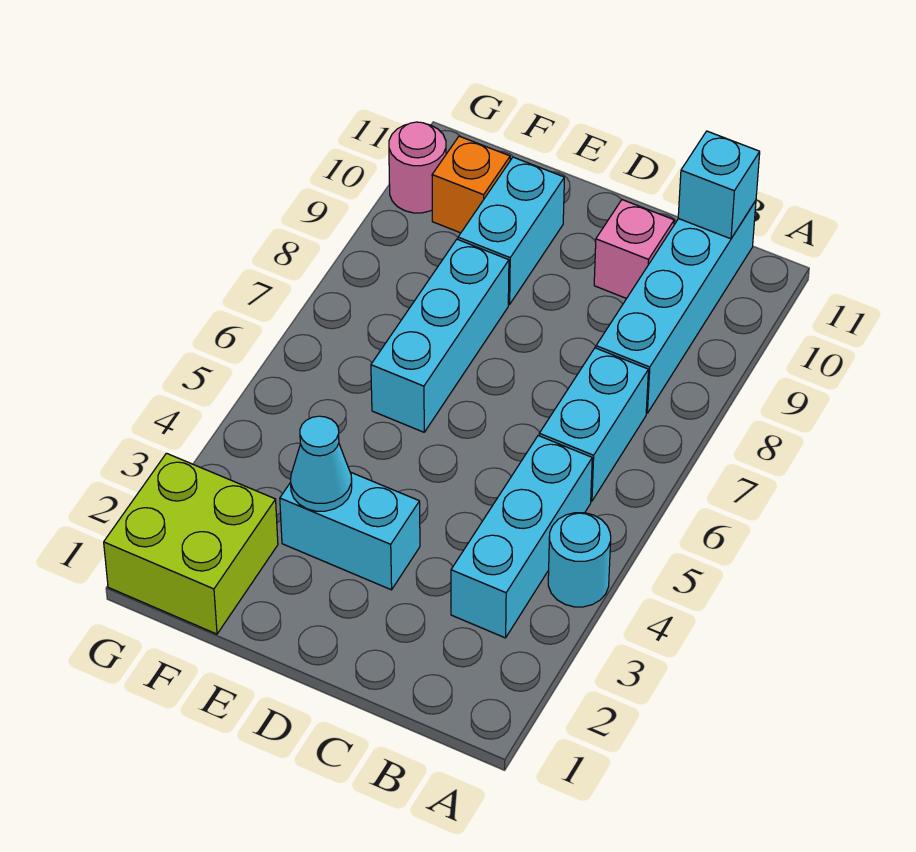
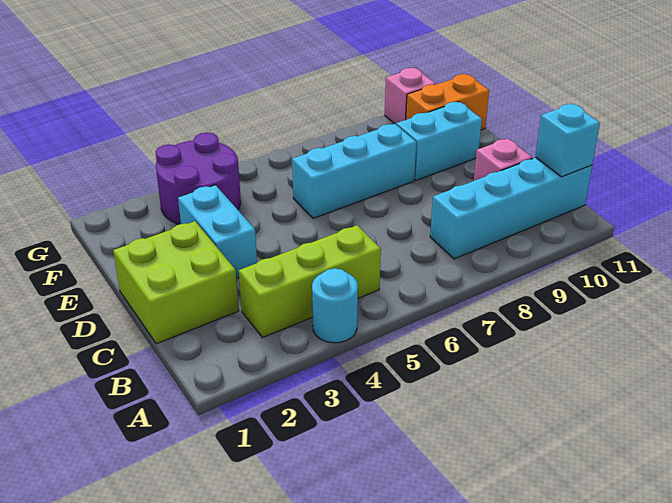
cyan brick B3:B5 level 1 -> lime brick B3:B5 level 1
cyan brick B6:B7 level 1 -> none
cyan cone E3 level 2 -> none
lime brick F1:G2 level 1 -> lime brick C1:D2 level 1
none -> purple round brick F3:G4 level 1
orange brick F10 level 1 -> orange brick F10:F11 level 1
pink round brick G10 level 1 -> pink brick G10 level 1

